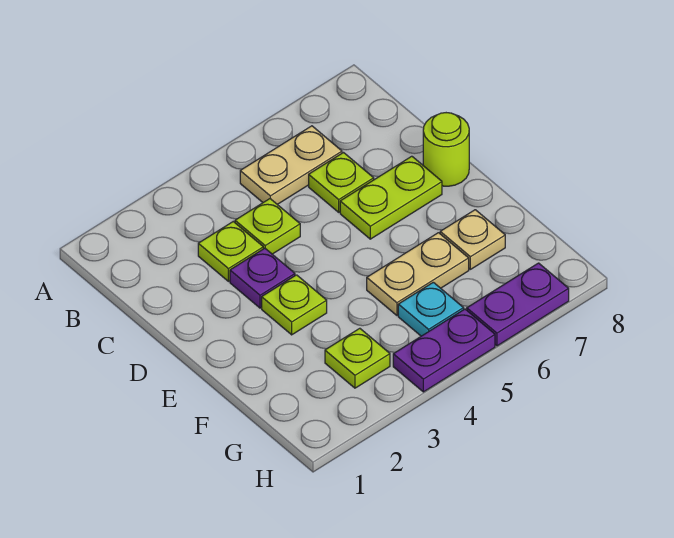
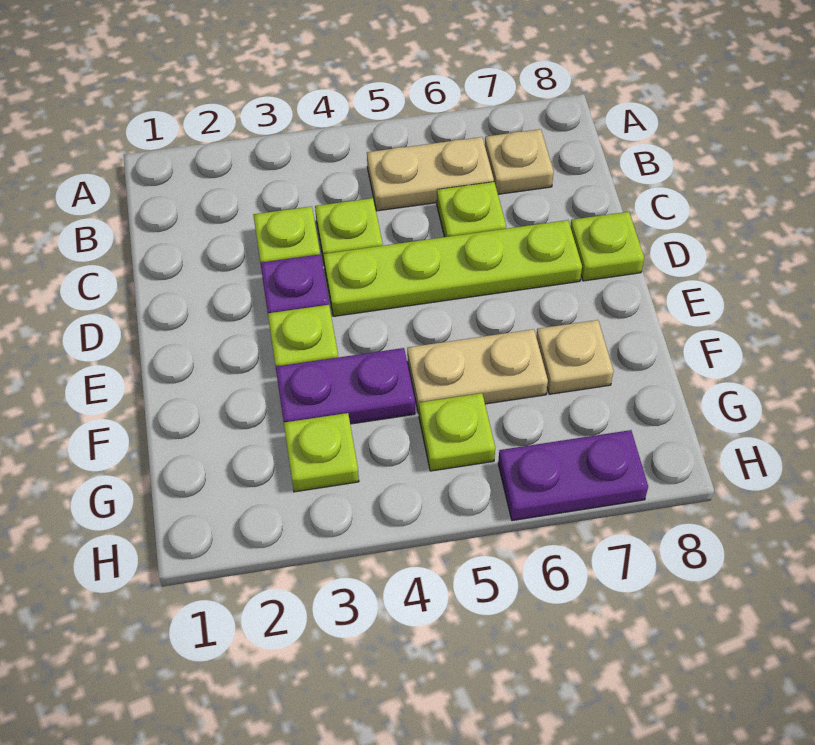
none -> tan plate B7 level 1
lime plate D6:D7 level 1 -> lime plate D4:D7 level 1
lime round brick D8 level 1 -> lime plate D8 level 1
cyan plate G5 level 1 -> lime plate G5 level 1
purple plate H4:H5 level 1 -> purple plate F3:F4 level 1

